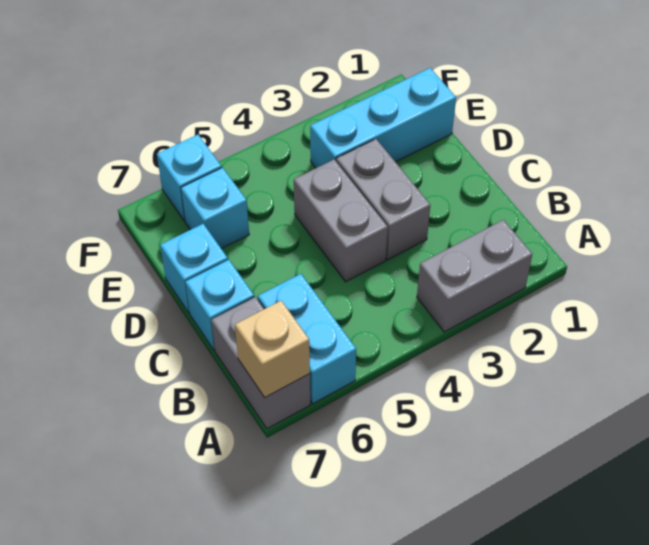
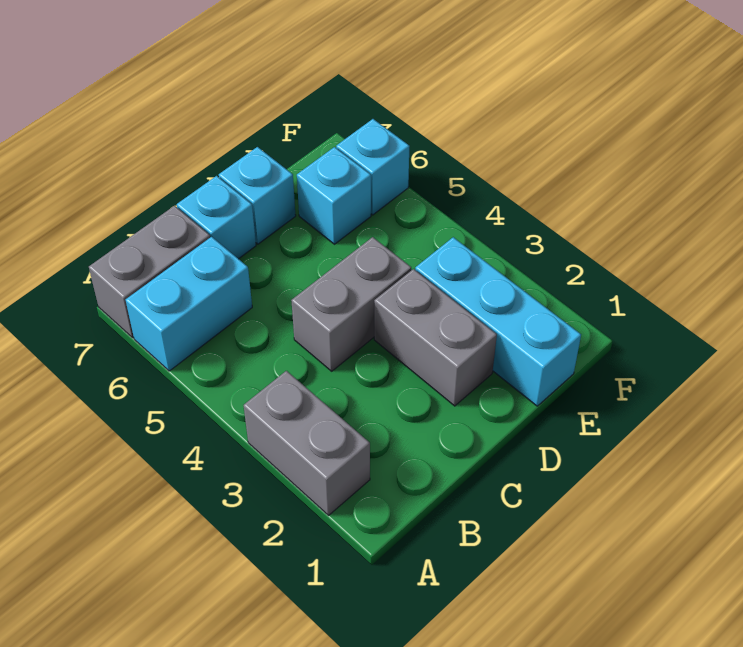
tan brick A7 level 2 -> none
grey brick C3:D3 level 1 -> grey brick D2:D3 level 1

